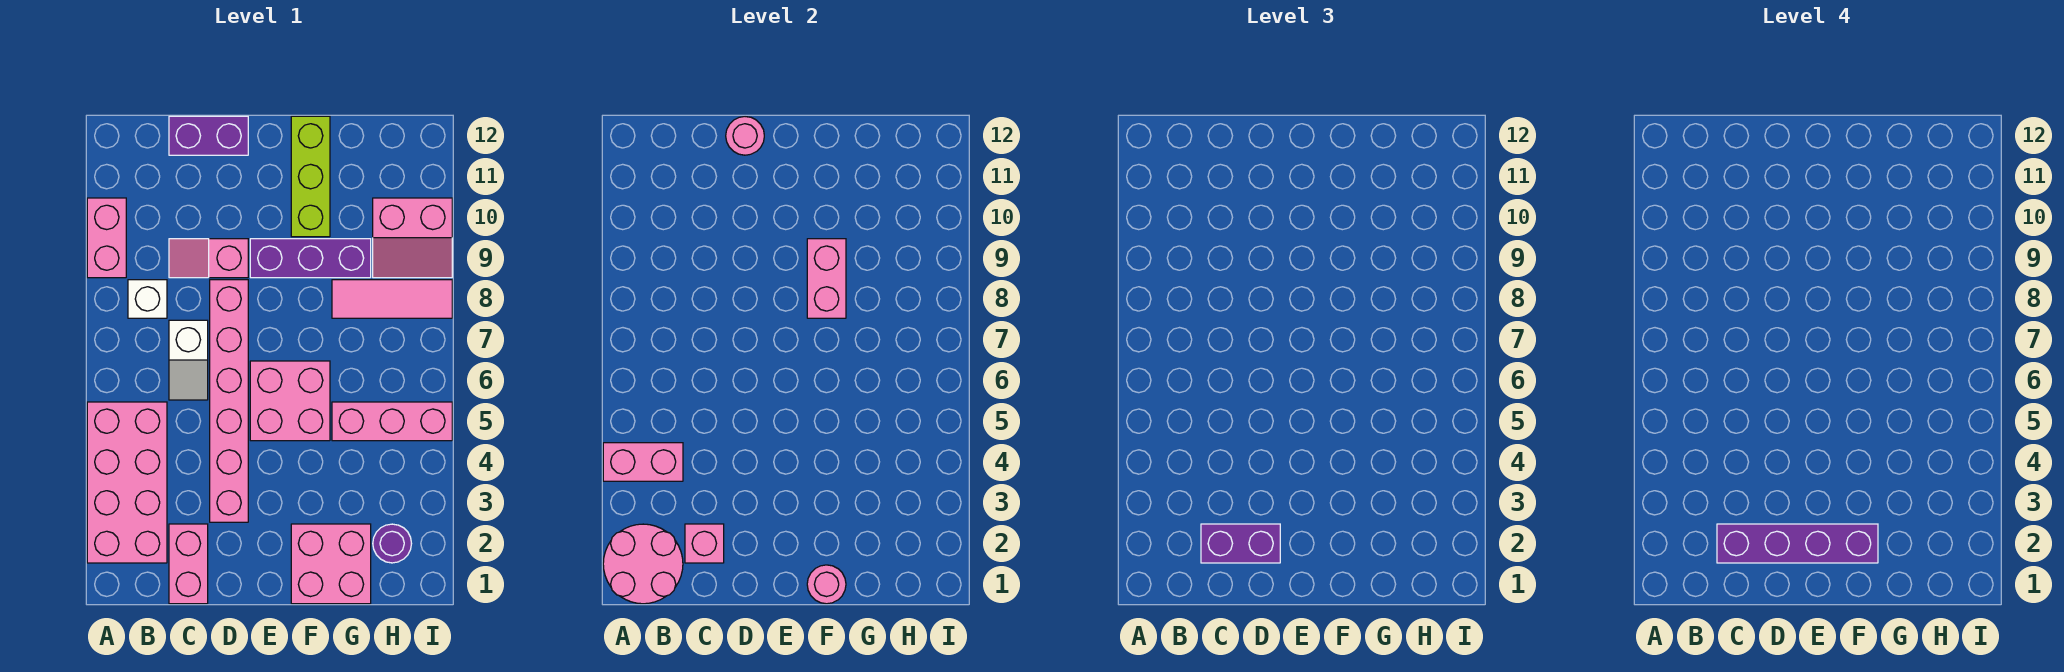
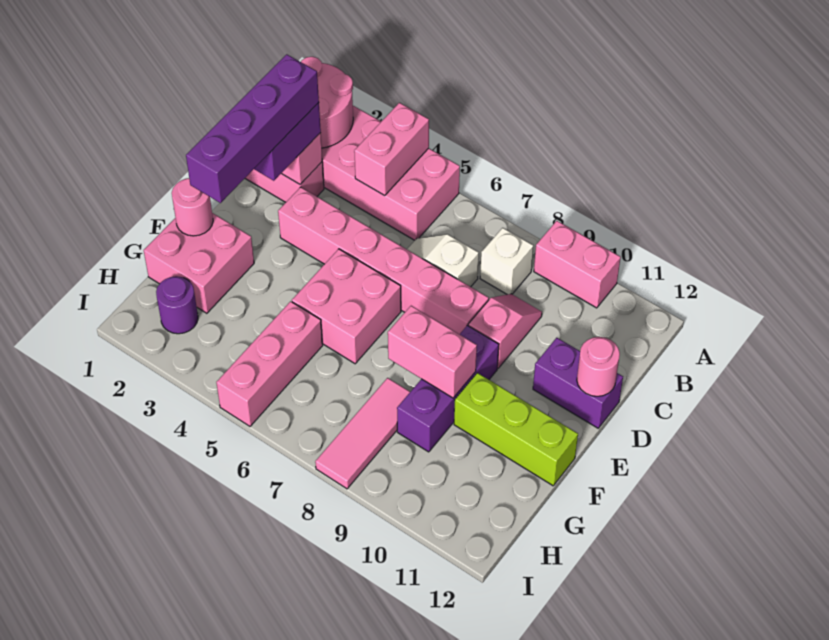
purple brick C12:D12 level 1 -> purple brick D11:D12 level 1
pink slope H9:I10 level 1 top 10 -> none

